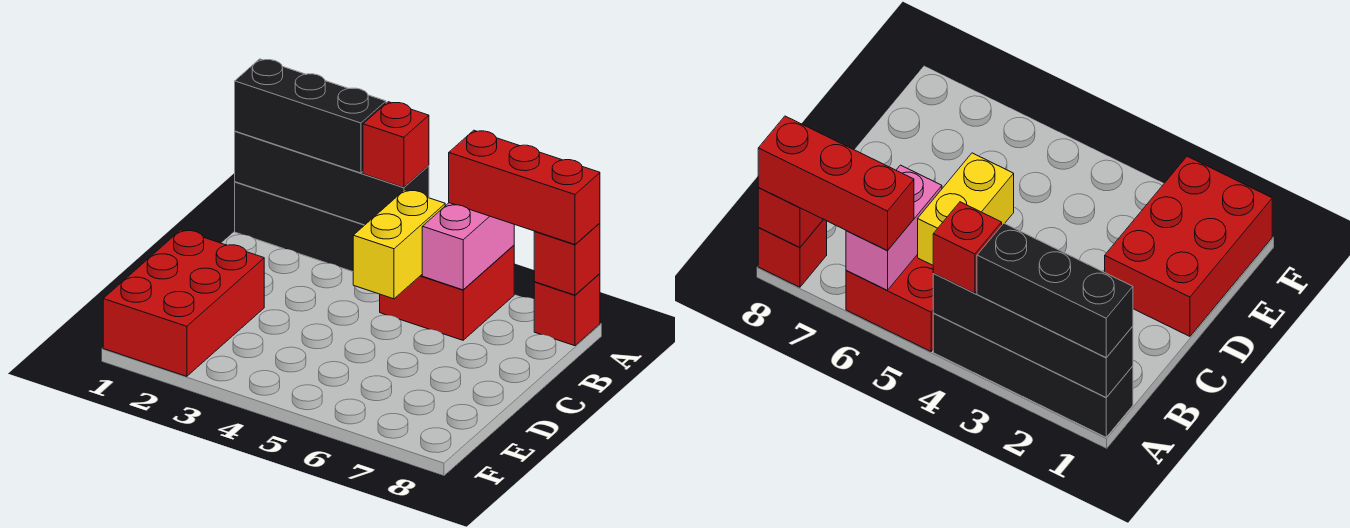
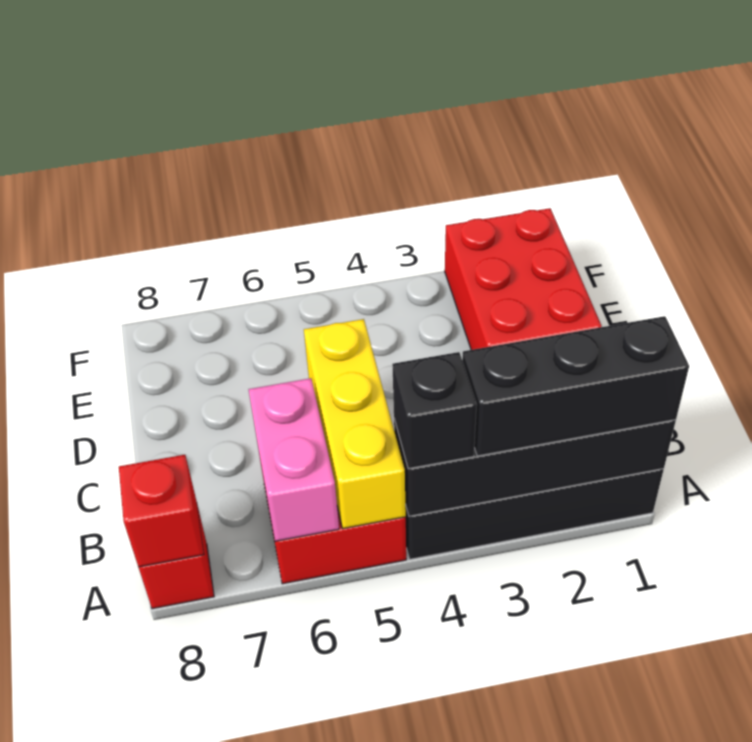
red brick A4 level 3 -> black brick A4 level 3
red brick A6:A8 level 3 -> none
yellow brick B5:C5 level 2 -> yellow brick A5:C5 level 2

